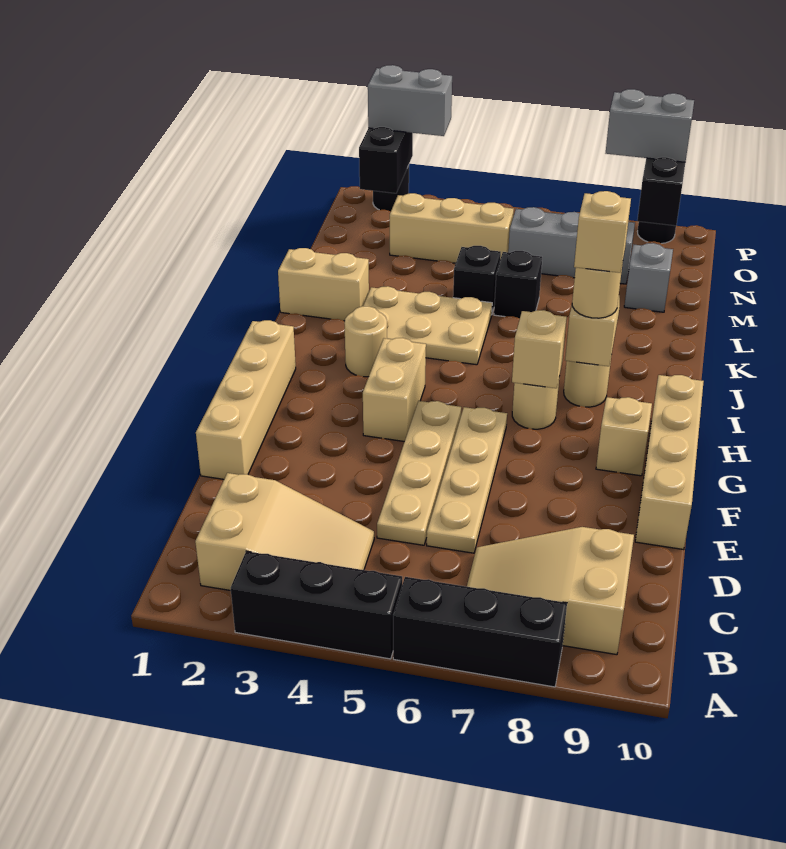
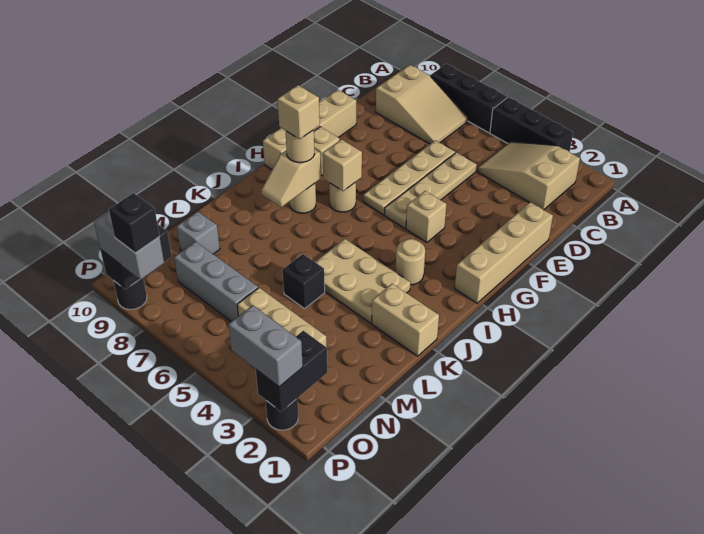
tan brick G4:H4 level 1 -> tan brick G4 level 1
black brick L6 level 1 -> black brick P8 level 4

